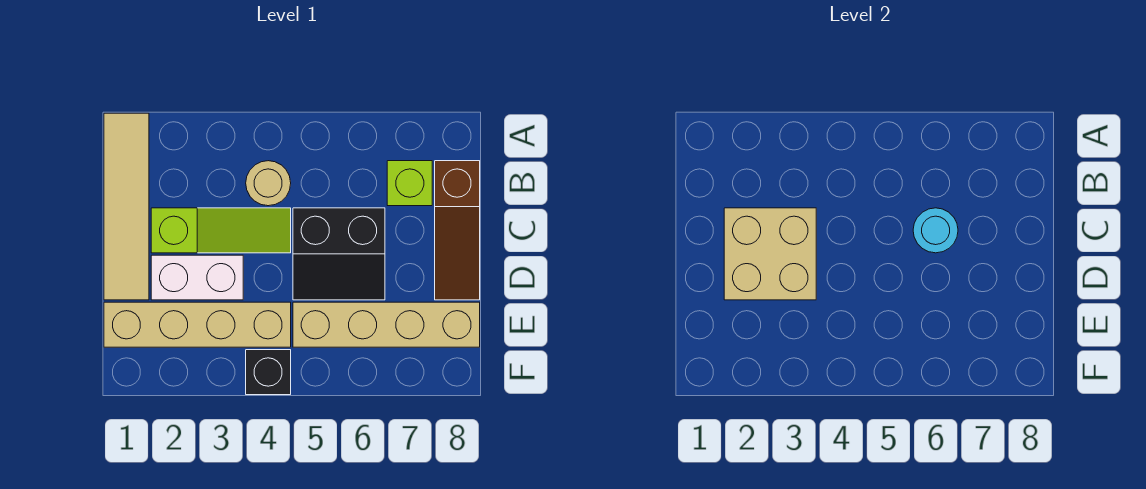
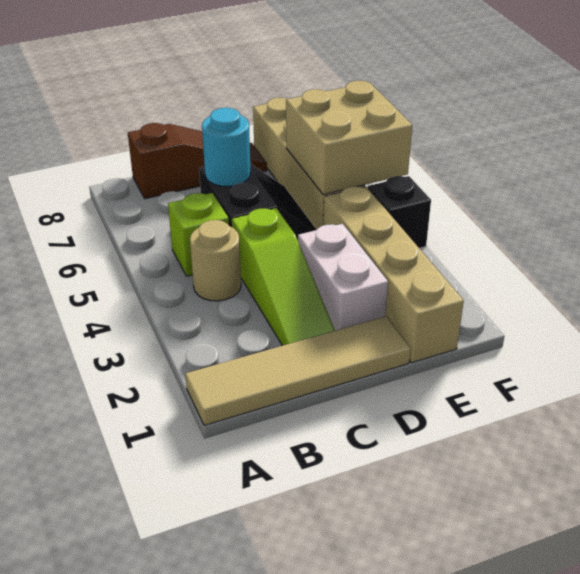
lime brick B7 level 1 -> lime brick B5 level 1
lime slope C2:C4 level 1 top 2 -> lime slope C2:C4 level 1 top 4
tan brick C2:D3 level 2 -> tan brick E5:F6 level 2

